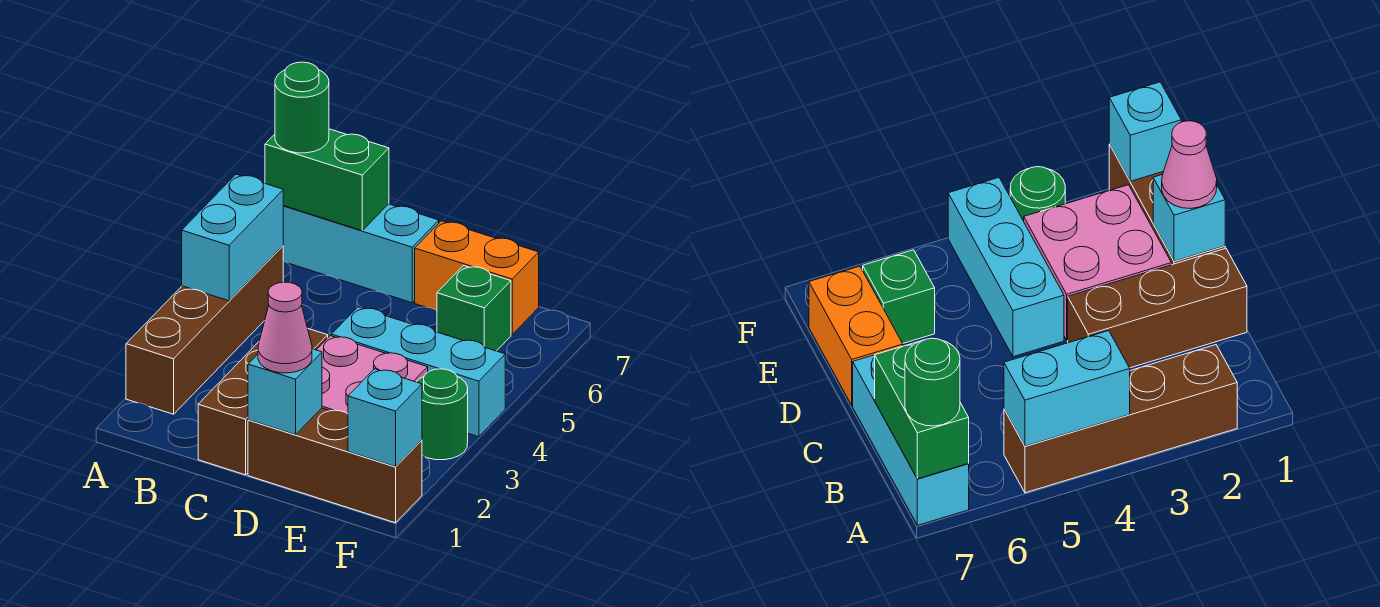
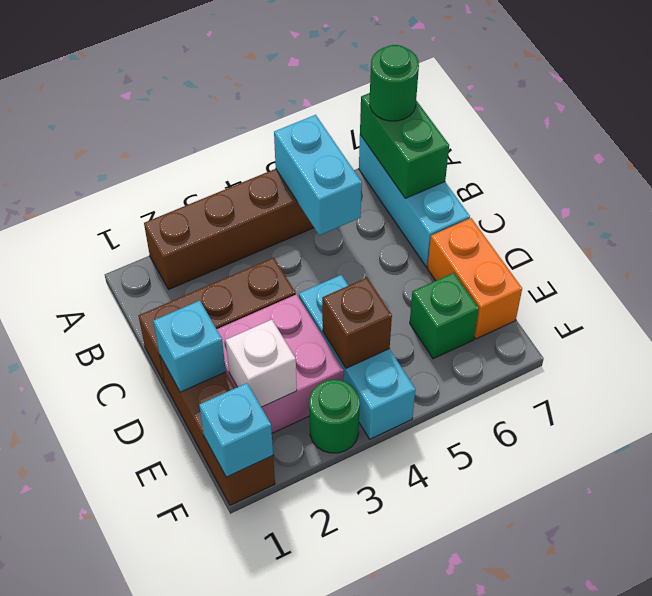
cyan brick A4:A5 level 2 -> cyan brick A5:B5 level 2
pink cone D1 level 3 -> none
none -> white brick E2 level 2
none -> brown brick E4 level 2

